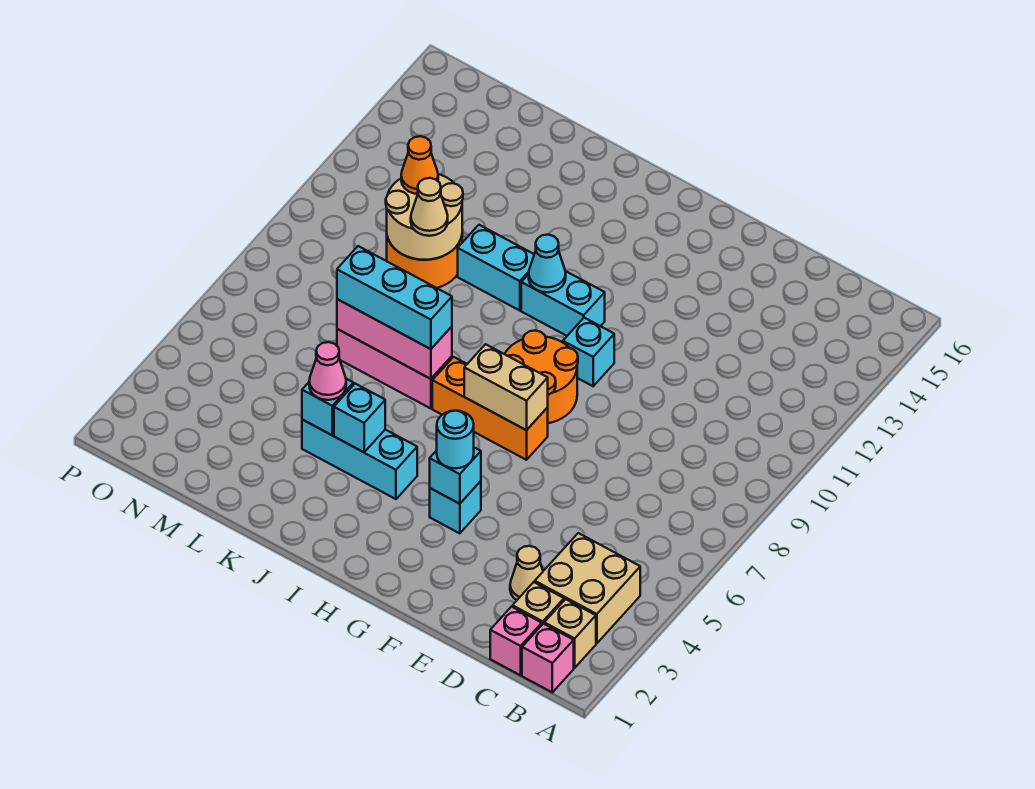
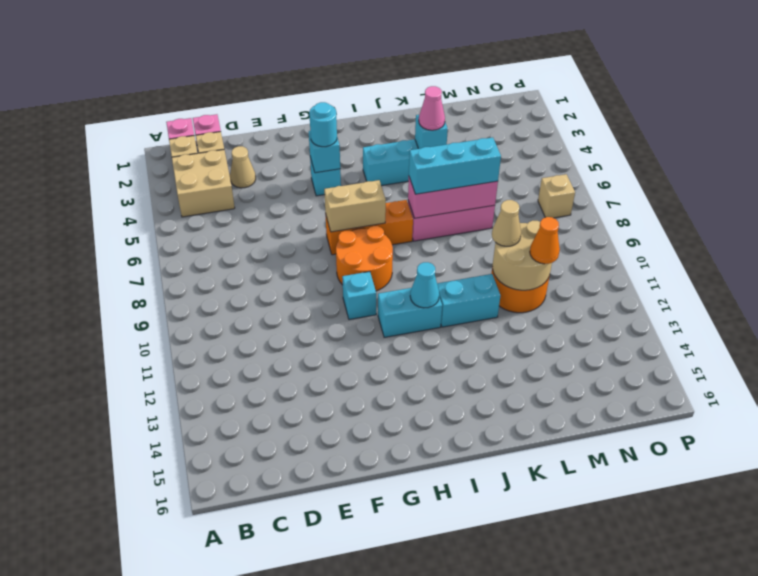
cyan brick J4 level 2 -> none
none -> tan brick O7 level 1

